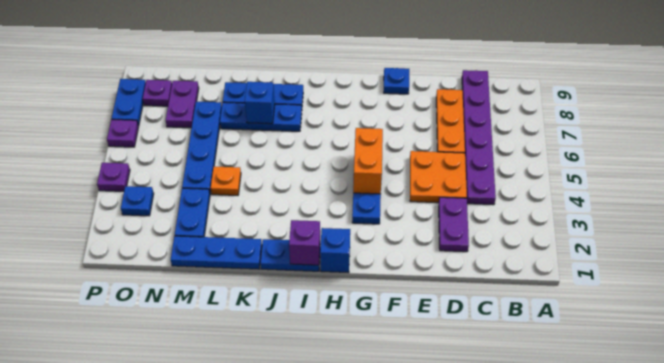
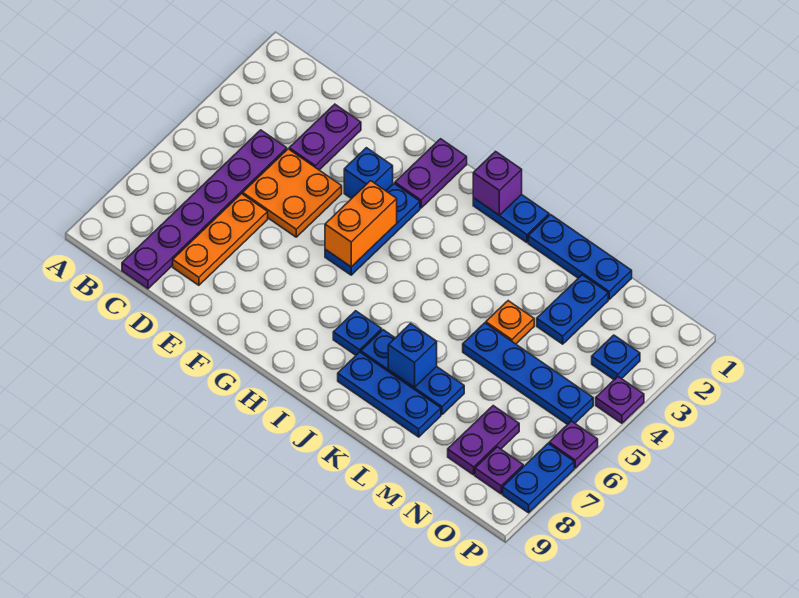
blue plate F9 level 1 -> blue plate I7 level 1
none -> purple plate G1:G2 level 1
blue brick H1 level 1 -> blue brick F3 level 1
blue plate M4:M7 level 1 -> blue plate L5:O5 level 1

